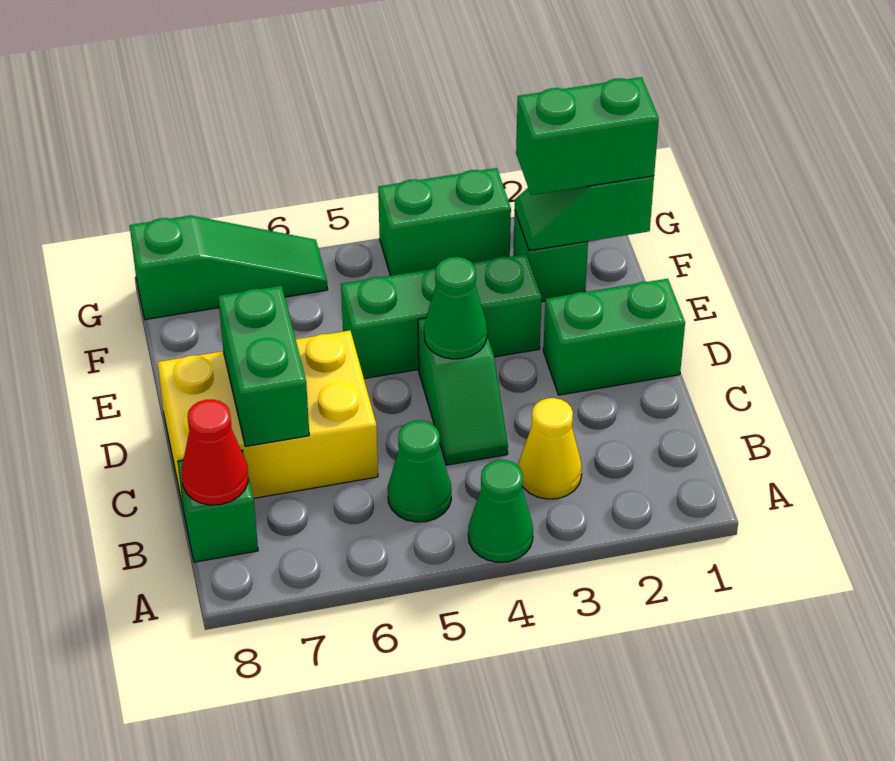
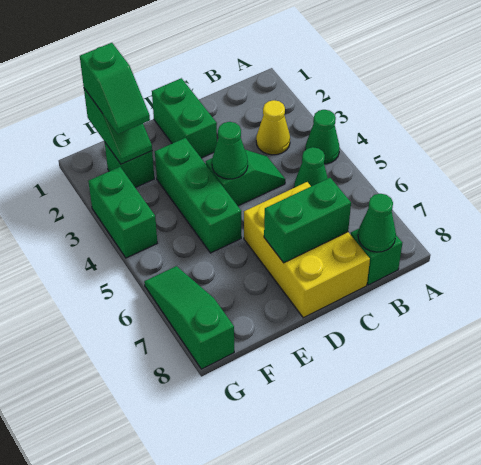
red cone B8 level 2 -> green cone B8 level 2
green brick F1:F2 level 3 -> green slope F1:F2 level 3 top 1

